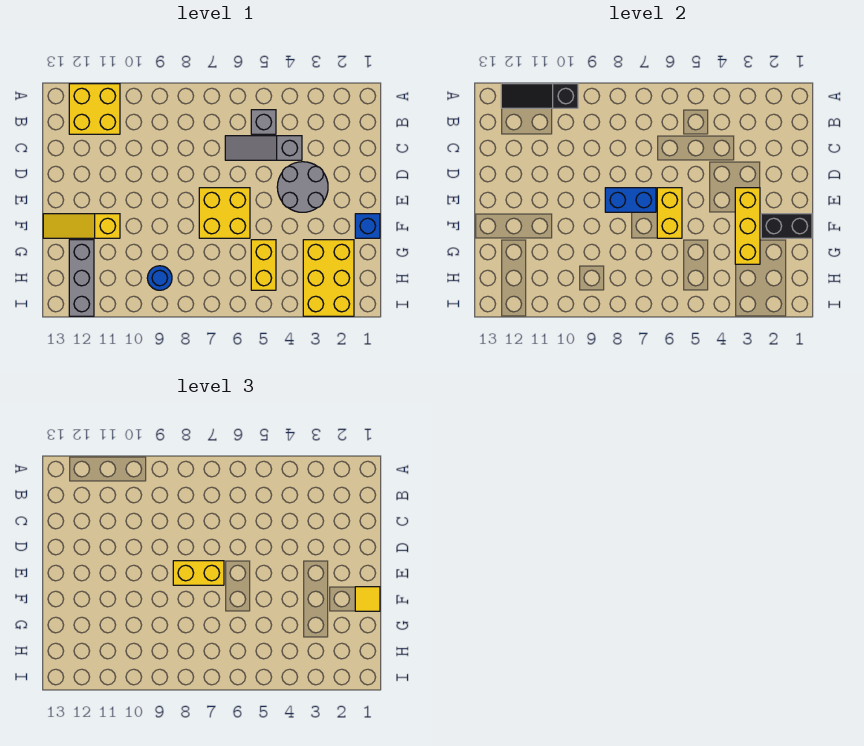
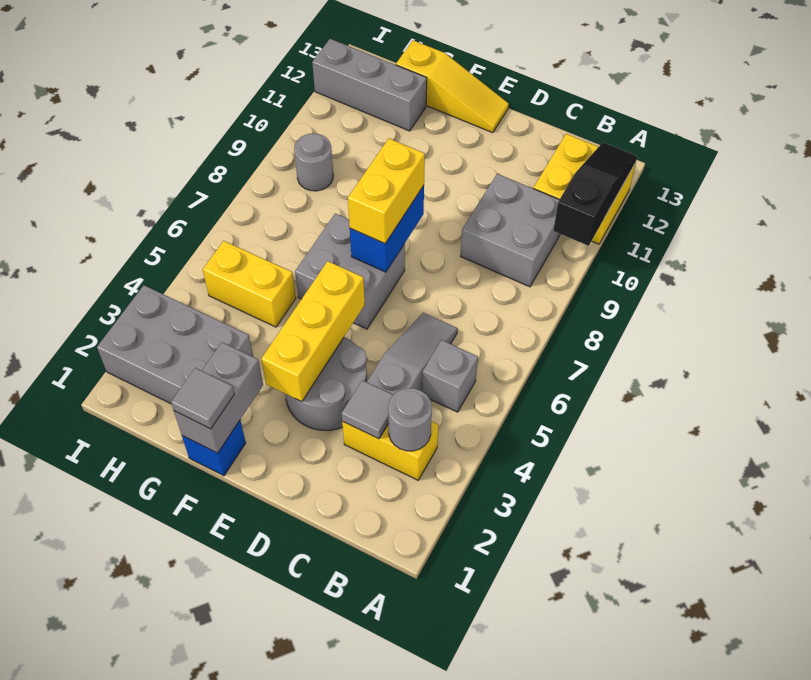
none -> grey round brick B3 level 2
none -> grey brick B9:C10 level 1
none -> grey tile C3 level 2
yellow brick E3:G3 level 2 -> yellow brick E3:E5 level 2
yellow brick E6:F7 level 1 -> grey brick E6:F7 level 1
yellow brick E6:F6 level 2 -> yellow brick B3:C3 level 1
black brick F1:F2 level 2 -> grey brick F1:F2 level 2
yellow tile F1 level 3 -> grey tile F1 level 3
yellow slope F11:F13 level 1 top 11 -> yellow slope E13:G13 level 1 top G
yellow brick G2:I3 level 1 -> grey brick G2:I3 level 1
blue round brick H9 level 1 -> grey round brick H9 level 1

